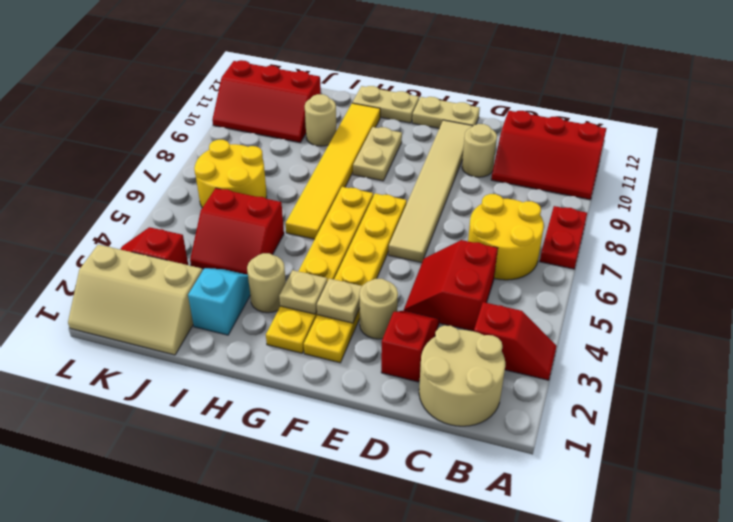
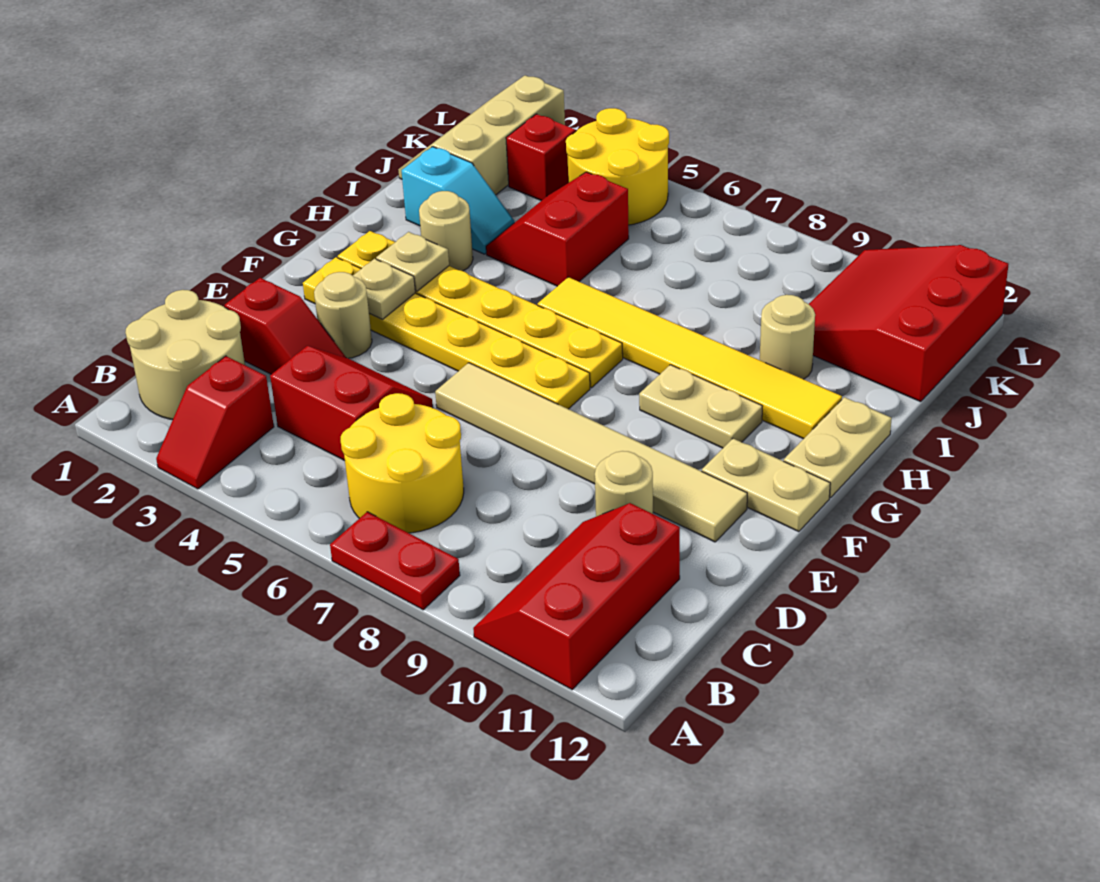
tan plate E12:F12 level 1 -> tan plate F11:F12 level 1
yellow round brick J6:K7 level 1 -> yellow round brick K4:L5 level 1
red slope J10:L11 level 1 top 11 -> red slope J10:L12 level 1 top 12

